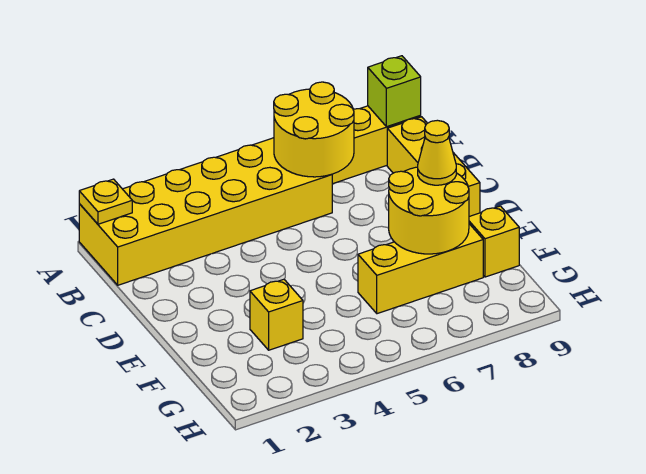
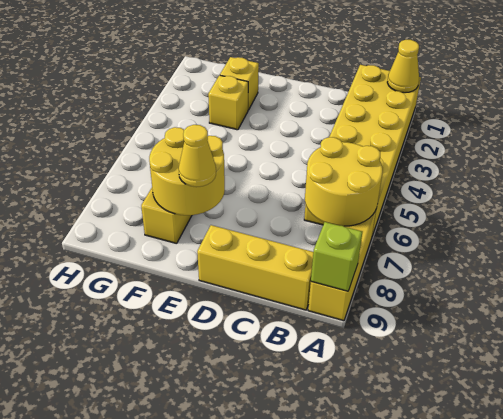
yellow plate A1 level 2 -> yellow cone A1 level 2
yellow brick F9 level 1 -> yellow brick F2 level 1

